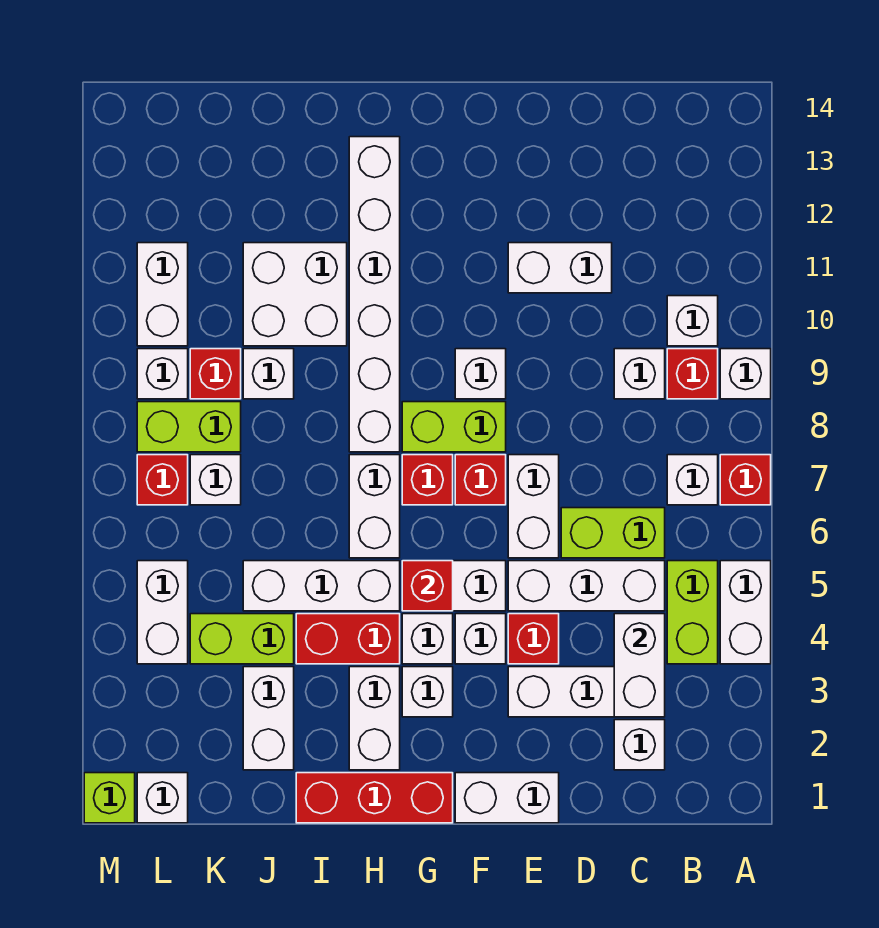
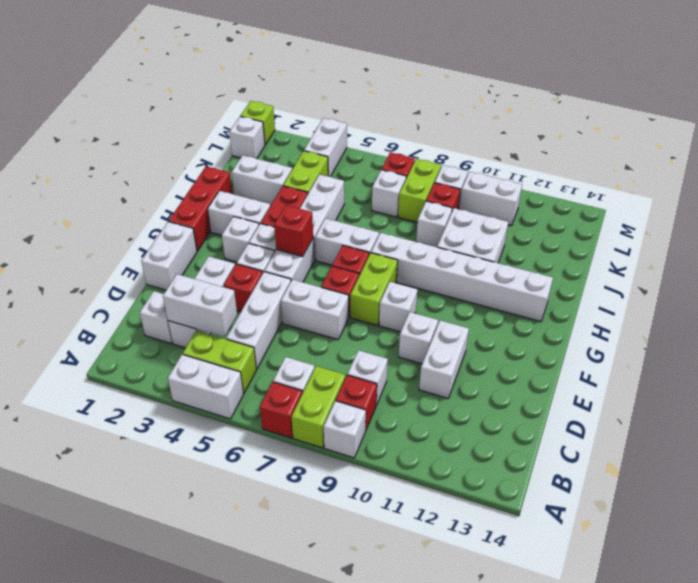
white brick B10 level 1 -> white brick E10 level 1
lime brick C6:D6 level 1 -> lime brick A8:B8 level 1
white brick L4:L5 level 1 -> white brick L4:M4 level 1

